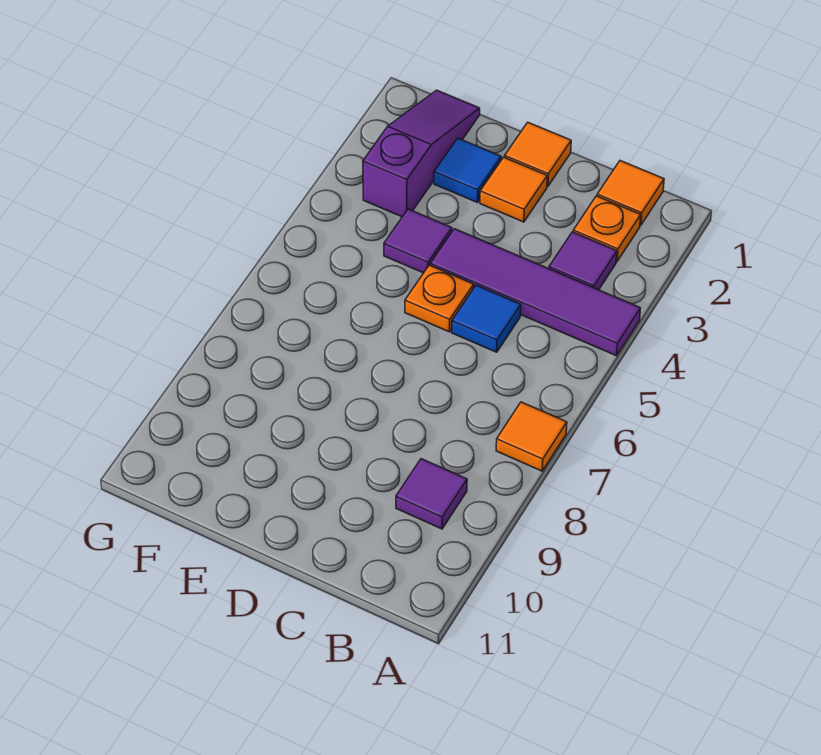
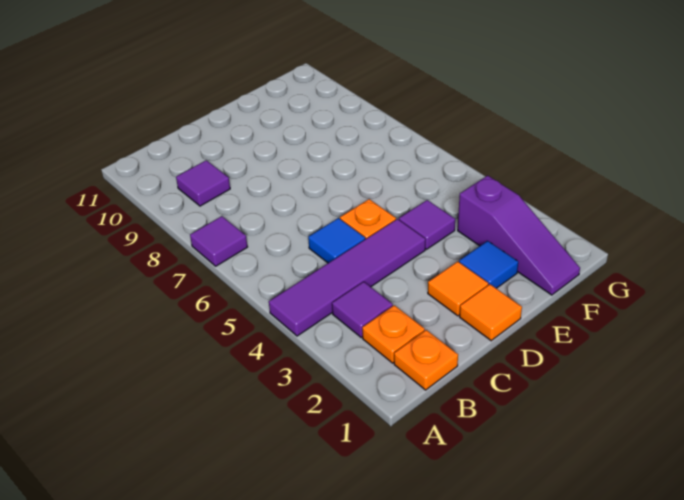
orange tile A7 level 1 -> purple tile A7 level 1
orange tile B1 level 1 -> orange plate B1 level 1

